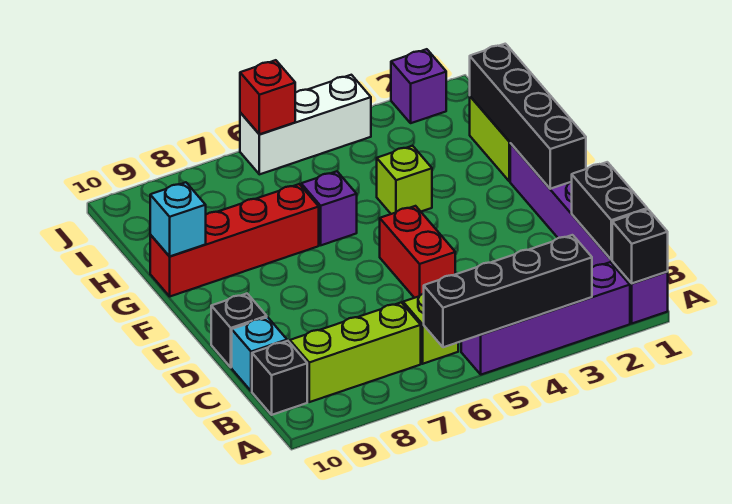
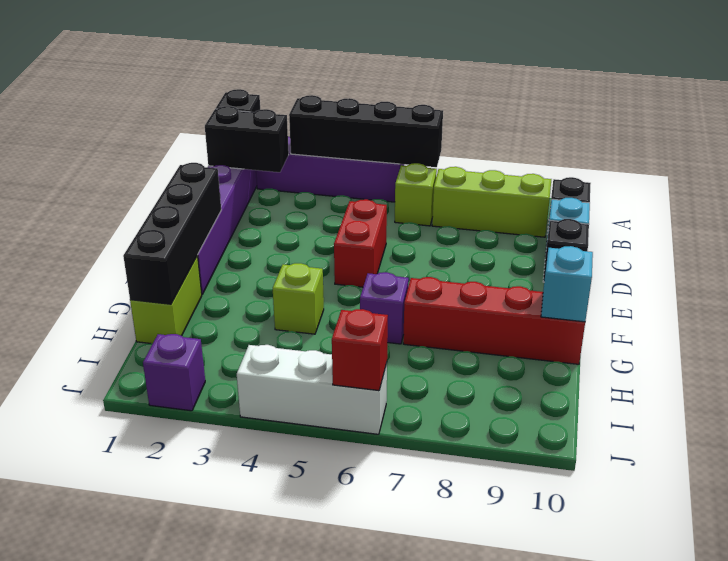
black brick B1:C1 level 2 -> black brick B1:B2 level 2

